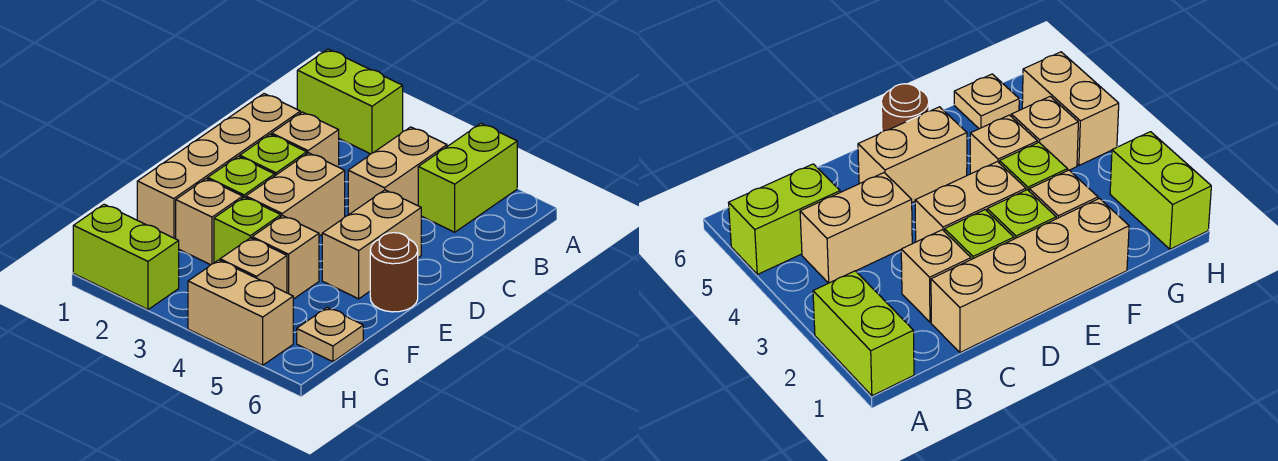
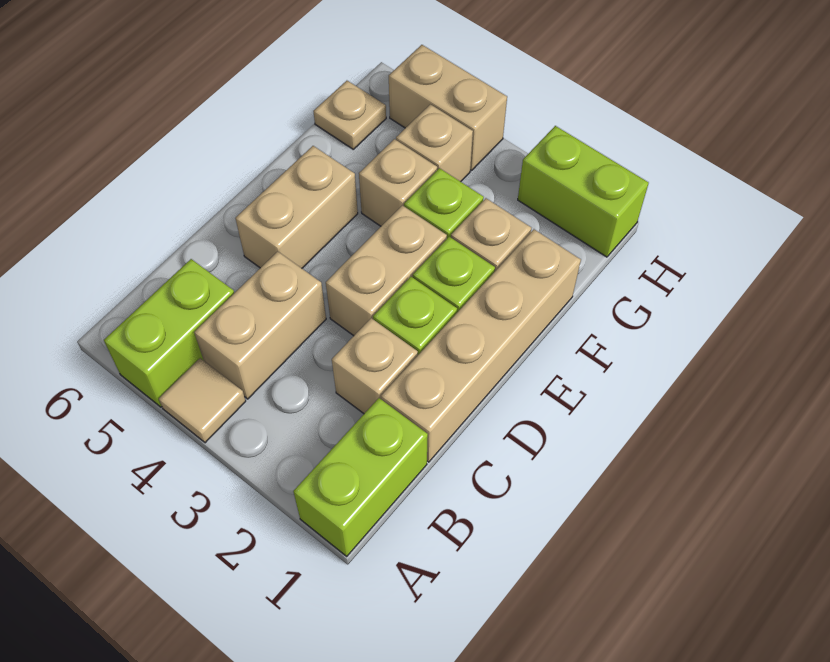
lime brick A1:A2 level 1 -> lime brick A1:B1 level 1
none -> tan tile A4 level 1
brown round brick E6 level 1 -> none

